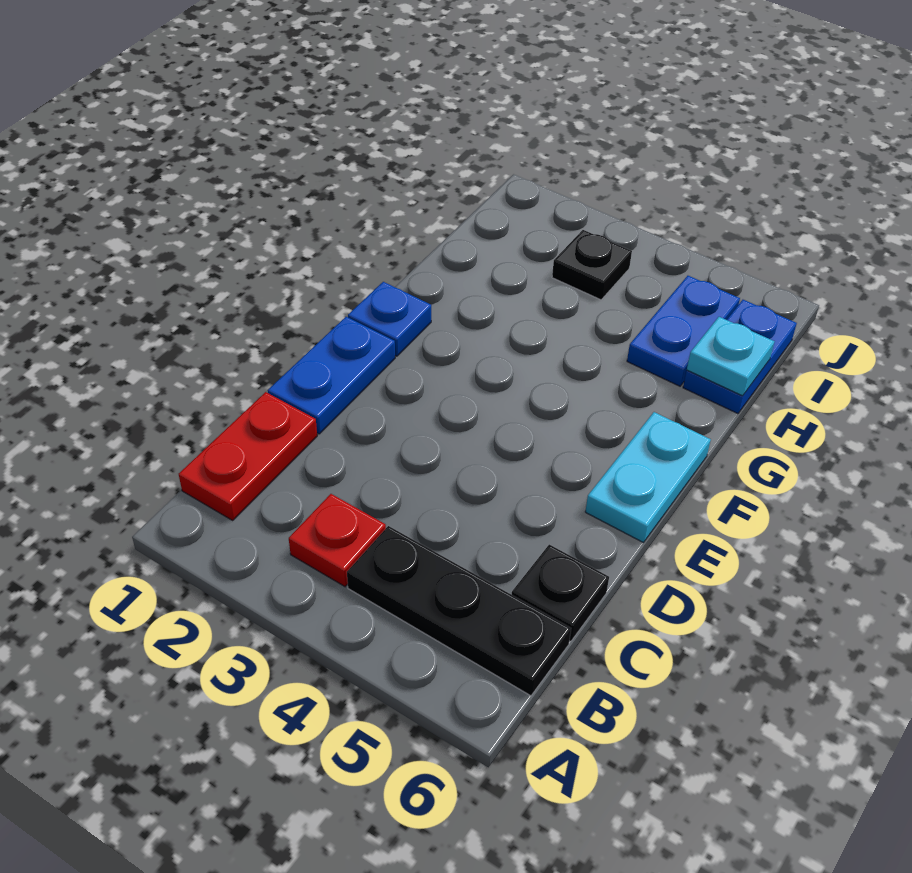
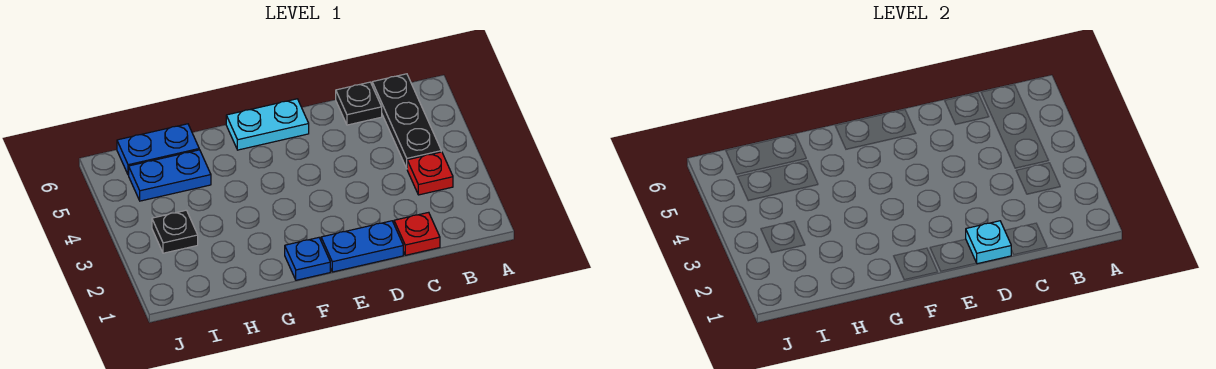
red plate B1:C1 level 1 -> red plate C1 level 1
cyan plate H6 level 2 -> cyan plate D1 level 2

